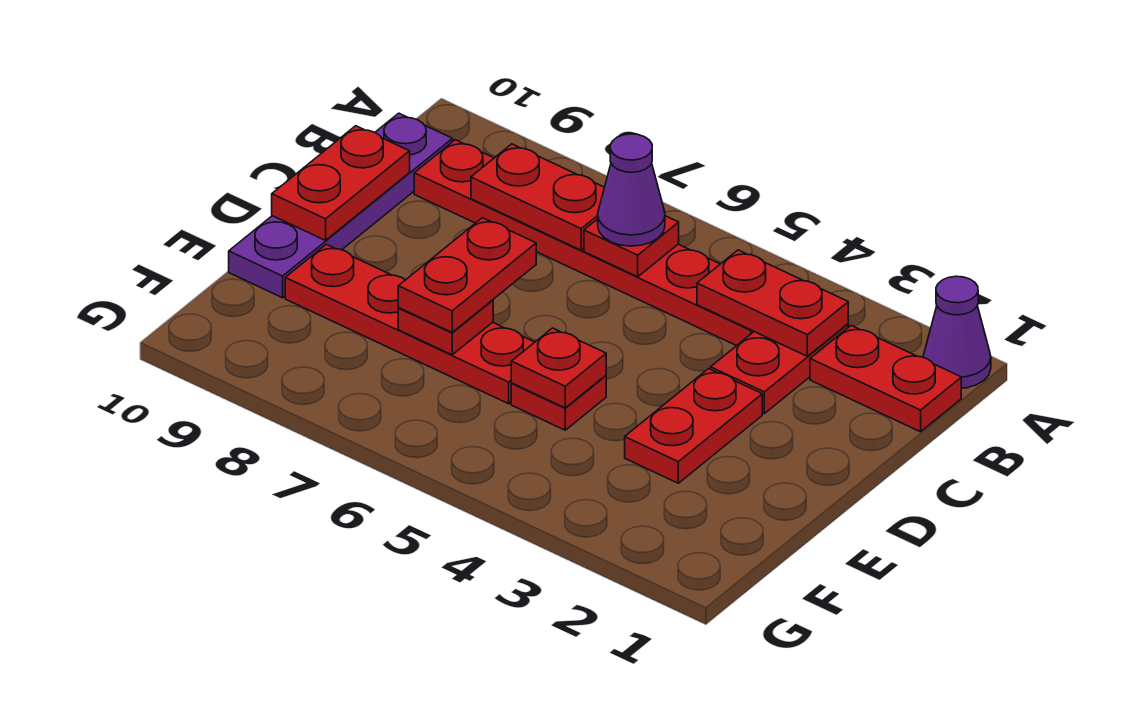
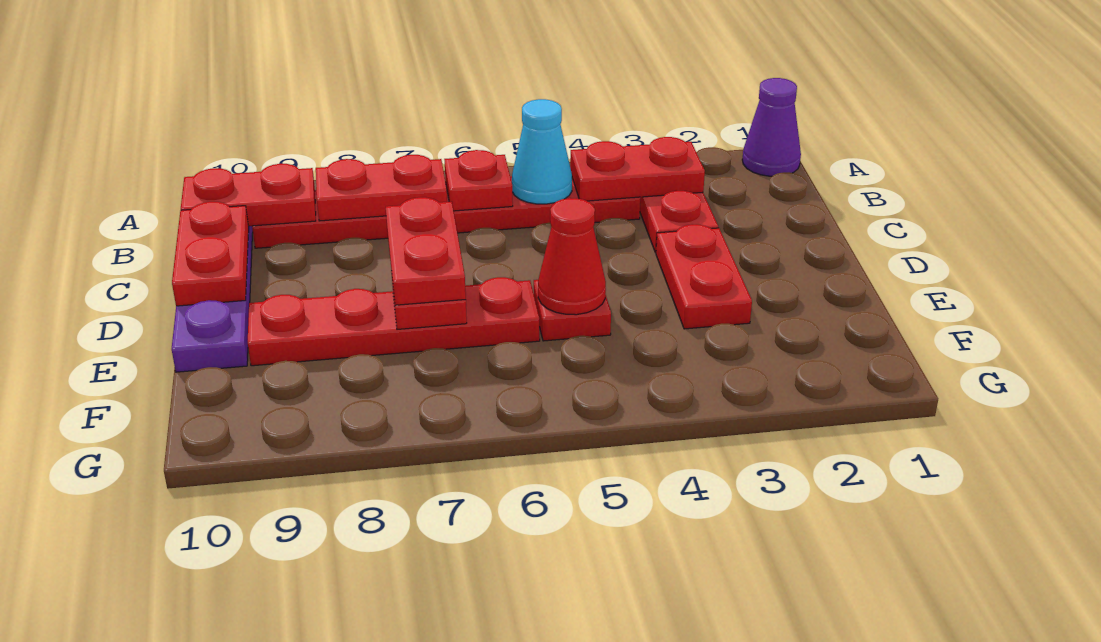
red plate B1:B2 level 1 -> red plate B9:B10 level 2
none -> cyan cone B5 level 2
purple cone B6 level 3 -> none
red plate E5 level 2 -> red cone E5 level 2

